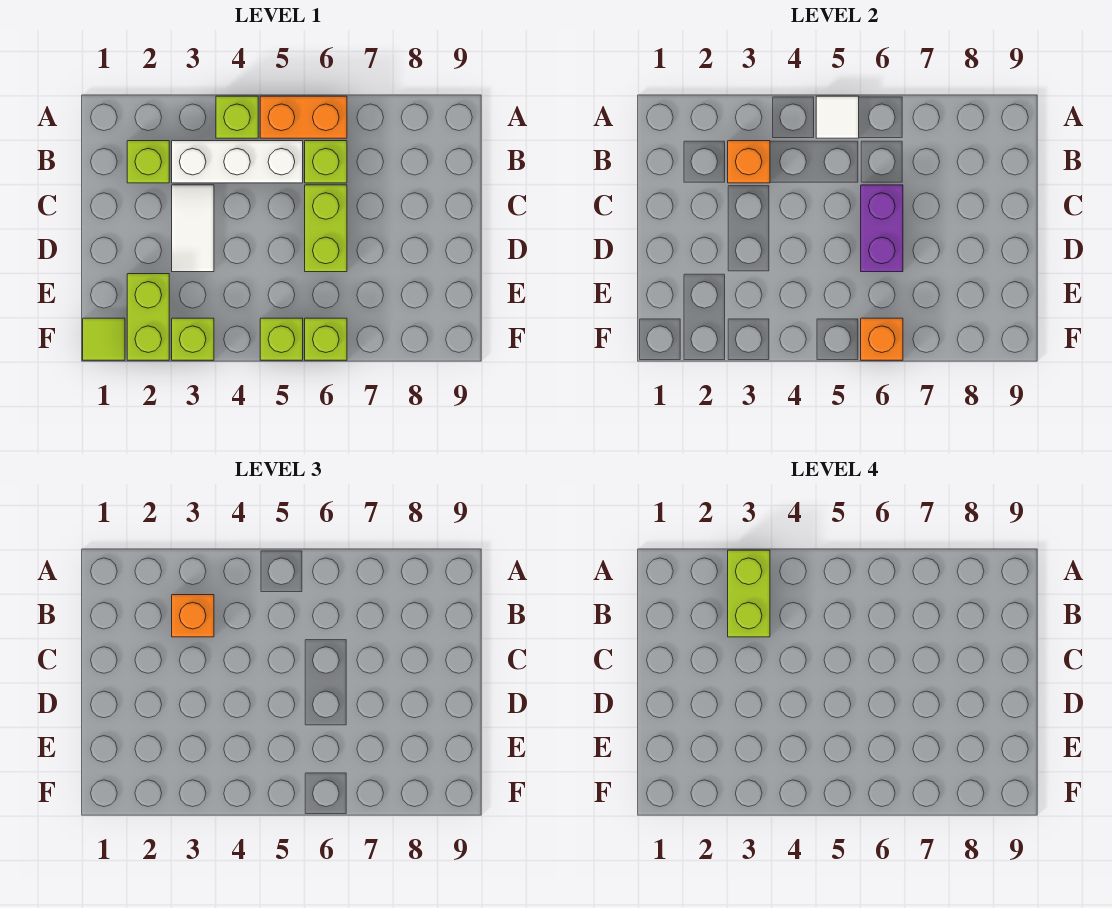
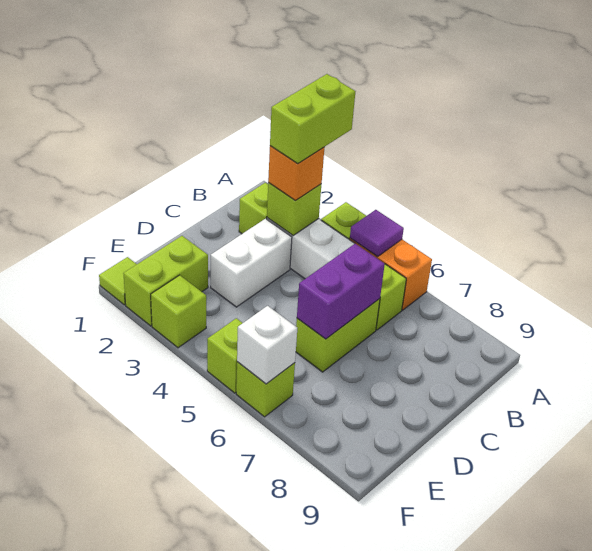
white tile A5 level 2 -> purple tile A5 level 2
orange brick B3 level 2 -> lime brick B3 level 2
white tile C3:D3 level 1 -> white brick C3:D3 level 1
orange brick F6 level 2 -> white brick F6 level 2

